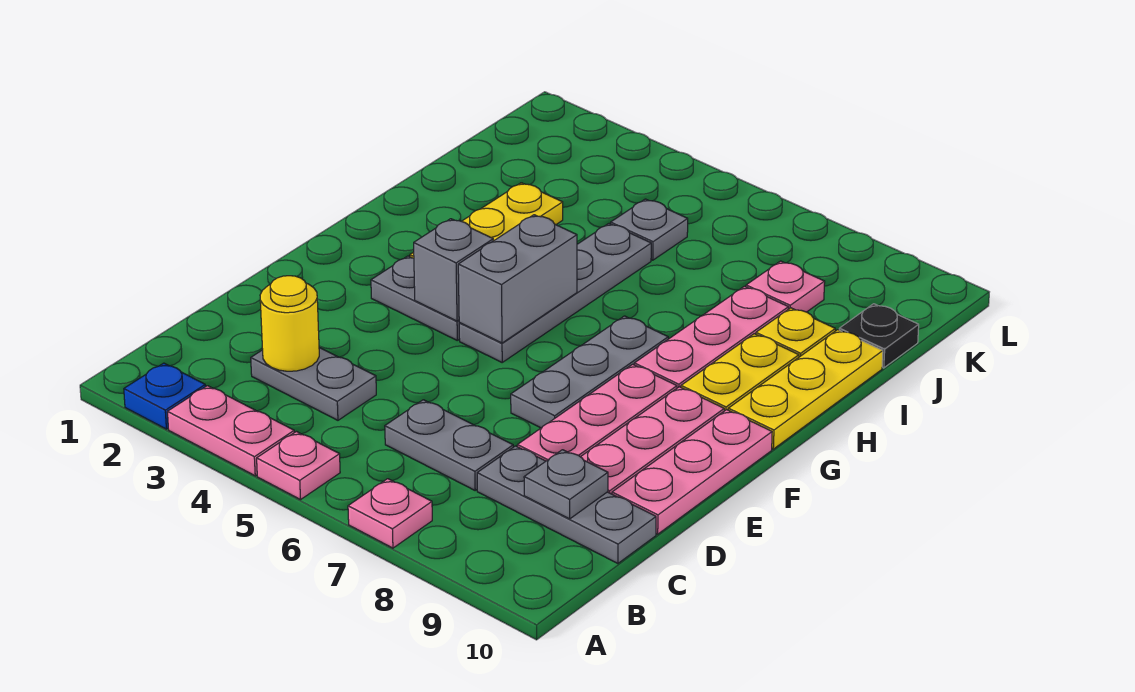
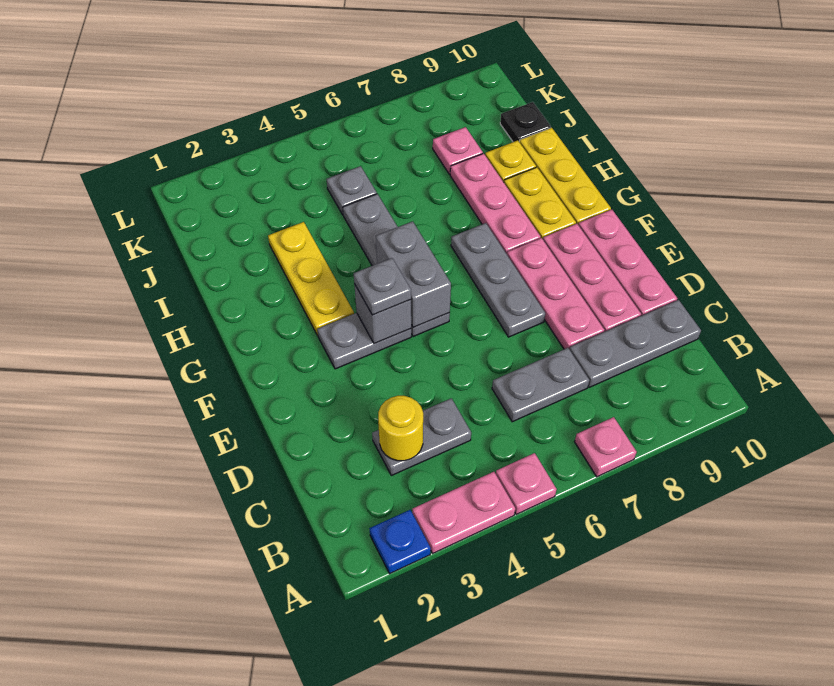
grey plate C9 level 2 -> grey plate F4 level 3

